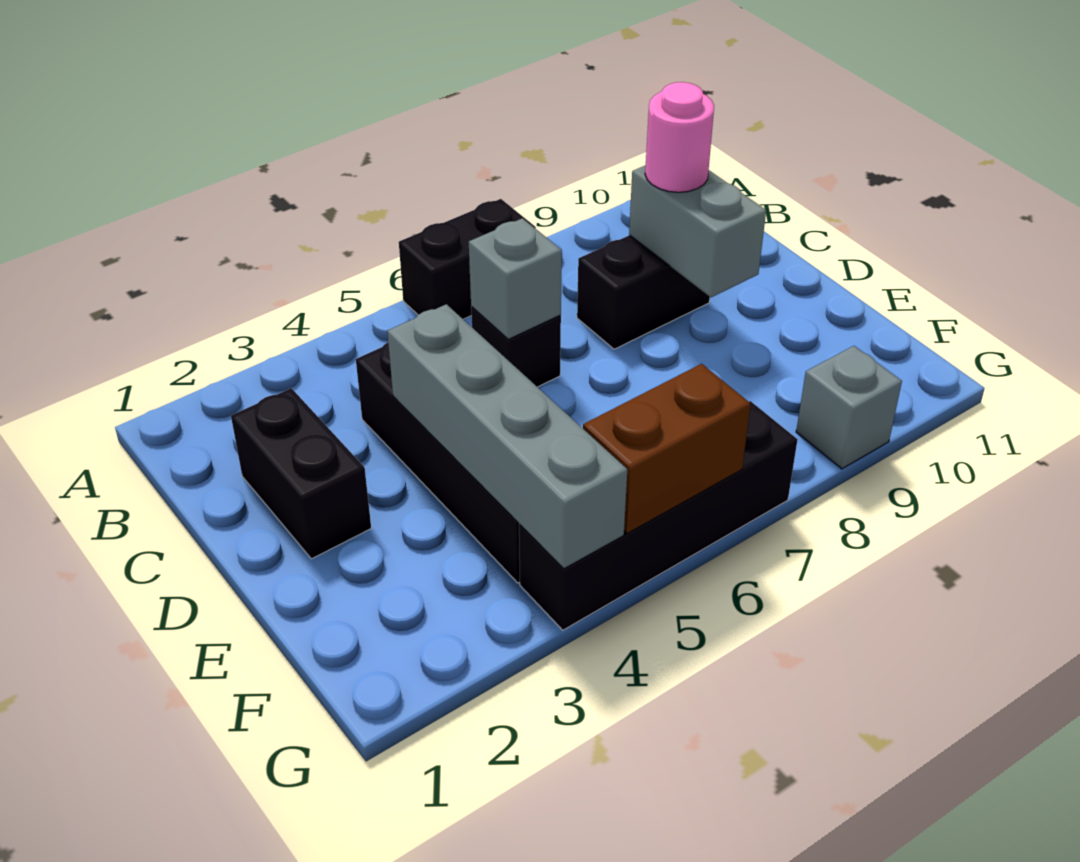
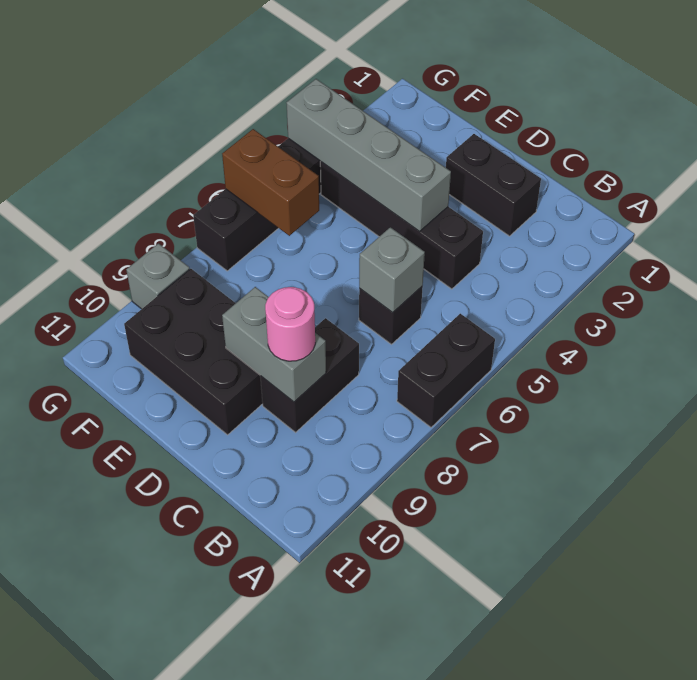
none -> black brick D9:F10 level 1
brown brick G5:G6 level 2 -> brown brick F6:G6 level 2

